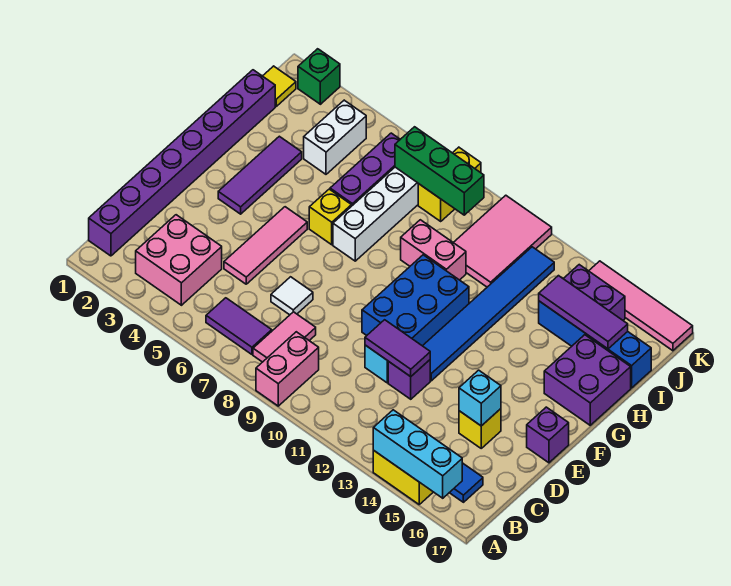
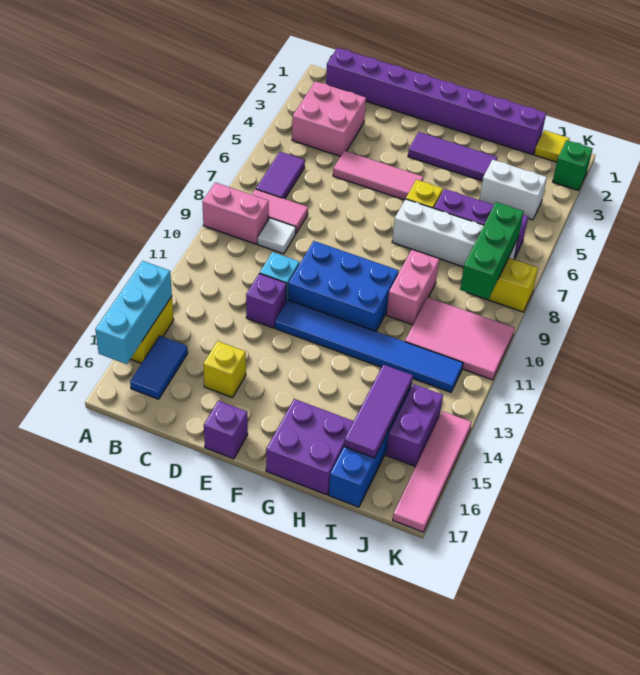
white tile D7 level 1 -> white tile C9 level 1
purple tile D11:D12 level 2 -> none
cyan brick D15 level 2 -> none

